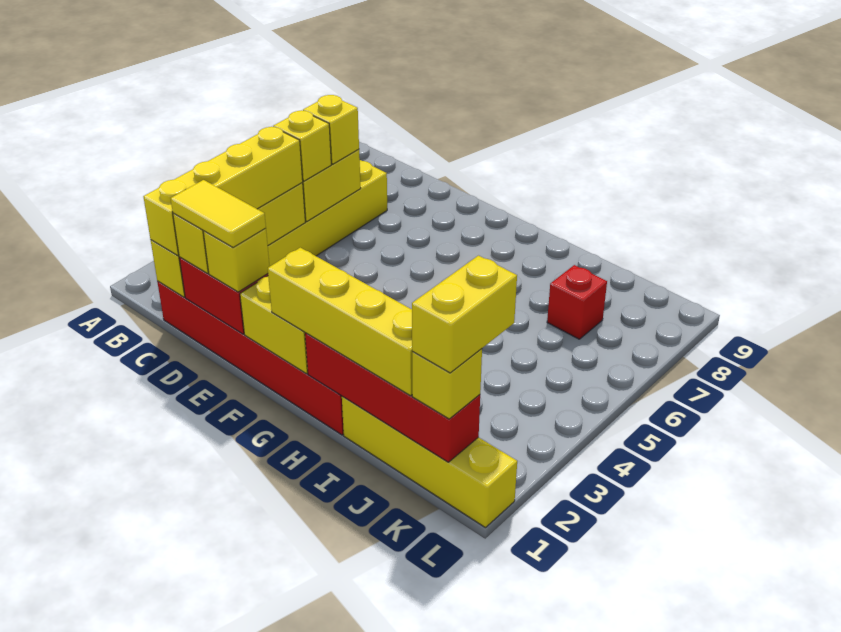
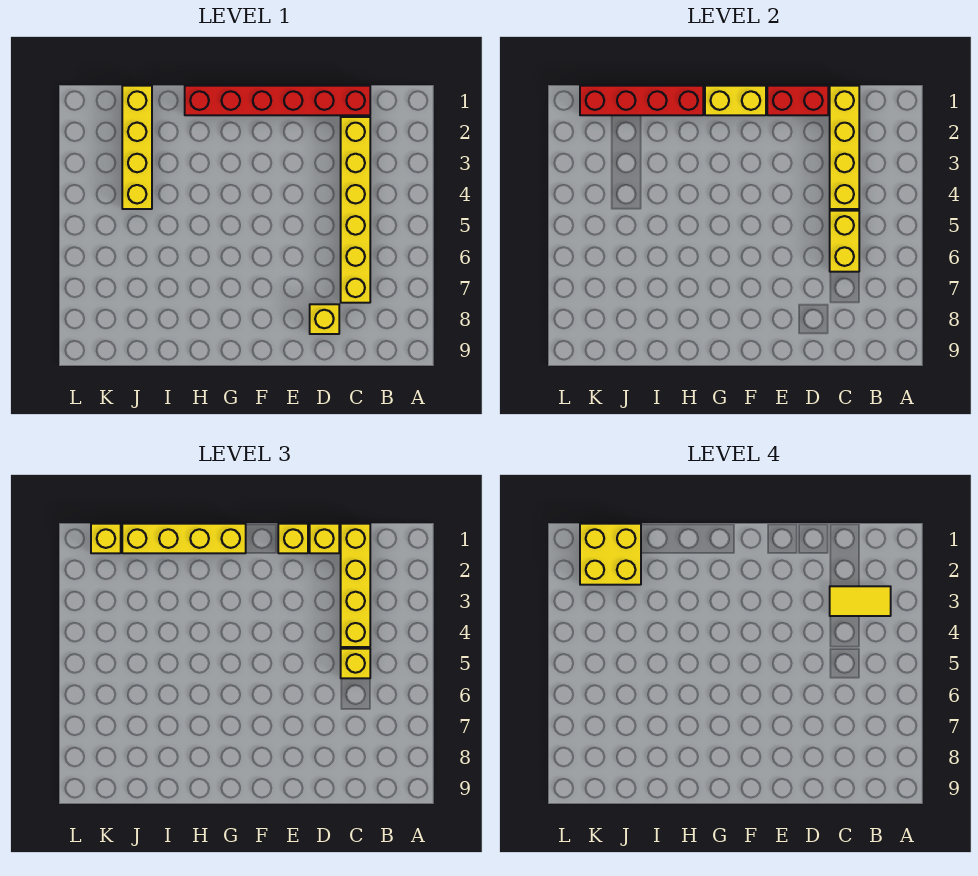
yellow brick C6 level 3 -> yellow brick D8 level 1
yellow tile D1:E1 level 4 -> yellow tile B3:C3 level 4
yellow brick I1:L1 level 1 -> yellow brick J1:J4 level 1
red brick J7 level 1 -> none
yellow brick K1:K2 level 4 -> yellow brick J1:K2 level 4

